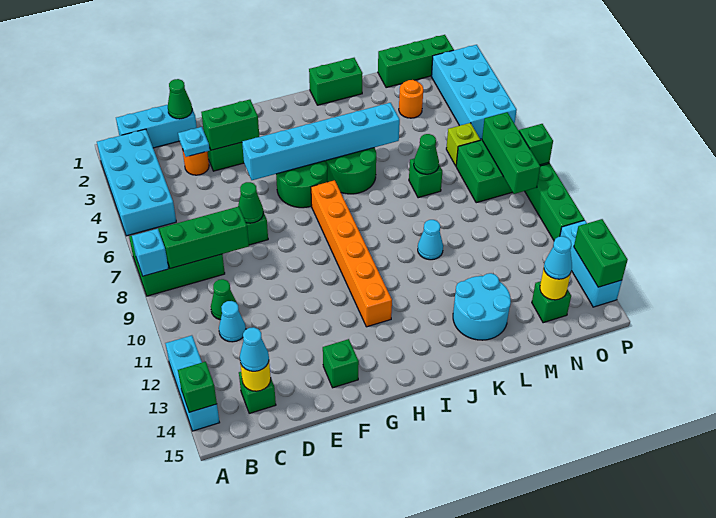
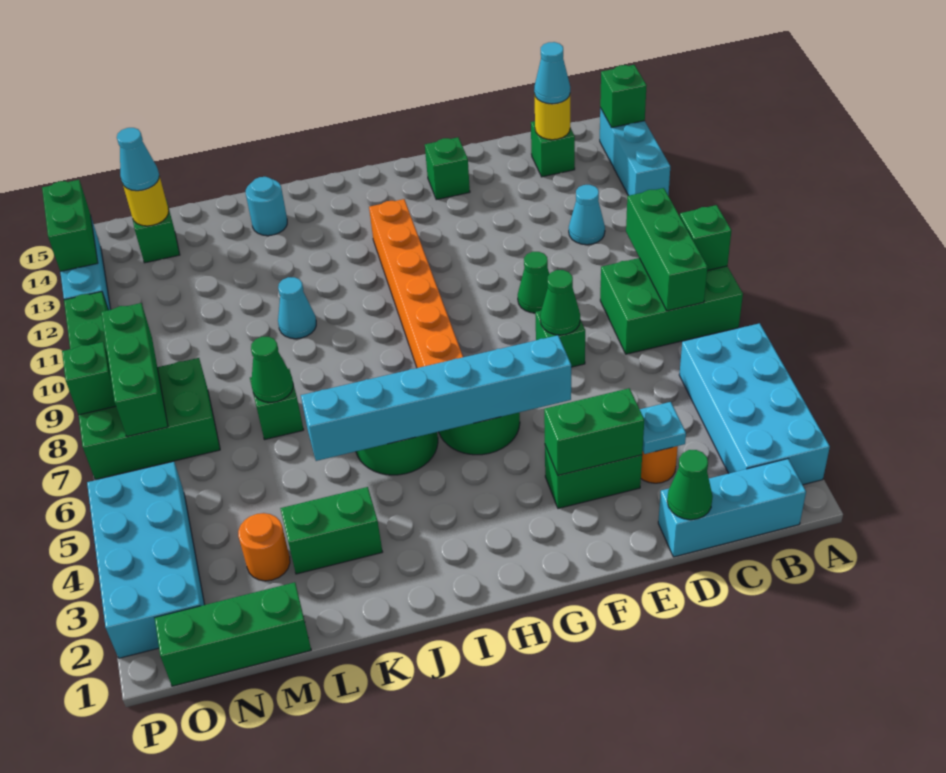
cyan brick A8 level 2 -> green brick A8 level 2
green brick B8:D8 level 2 -> green brick B7:B9 level 2
green cone C10 level 1 -> green cone E9 level 1
green brick J1:K1 level 1 -> green brick K3:L3 level 1
cyan round brick K13:L14 level 1 -> cyan round brick K14 level 1
lime brick N6 level 1 -> none

